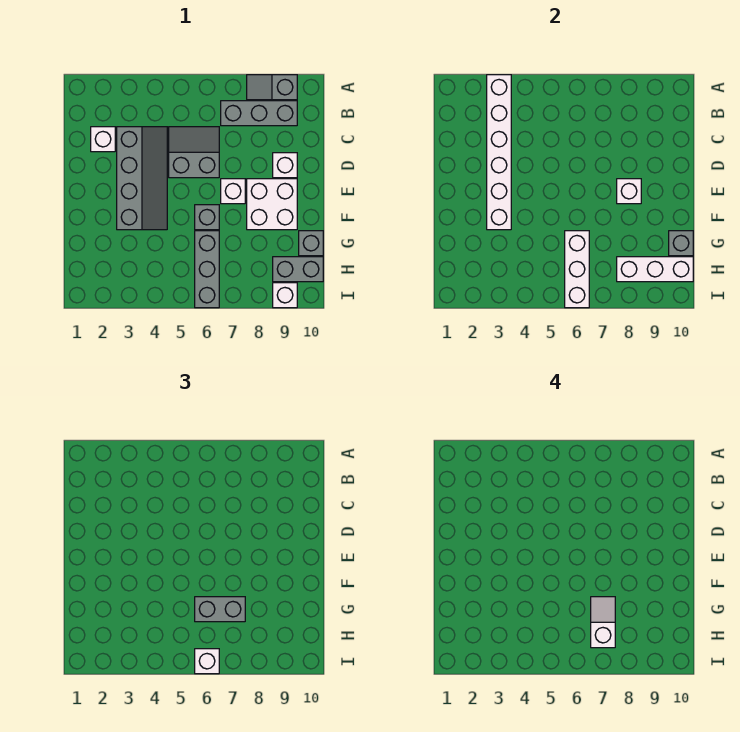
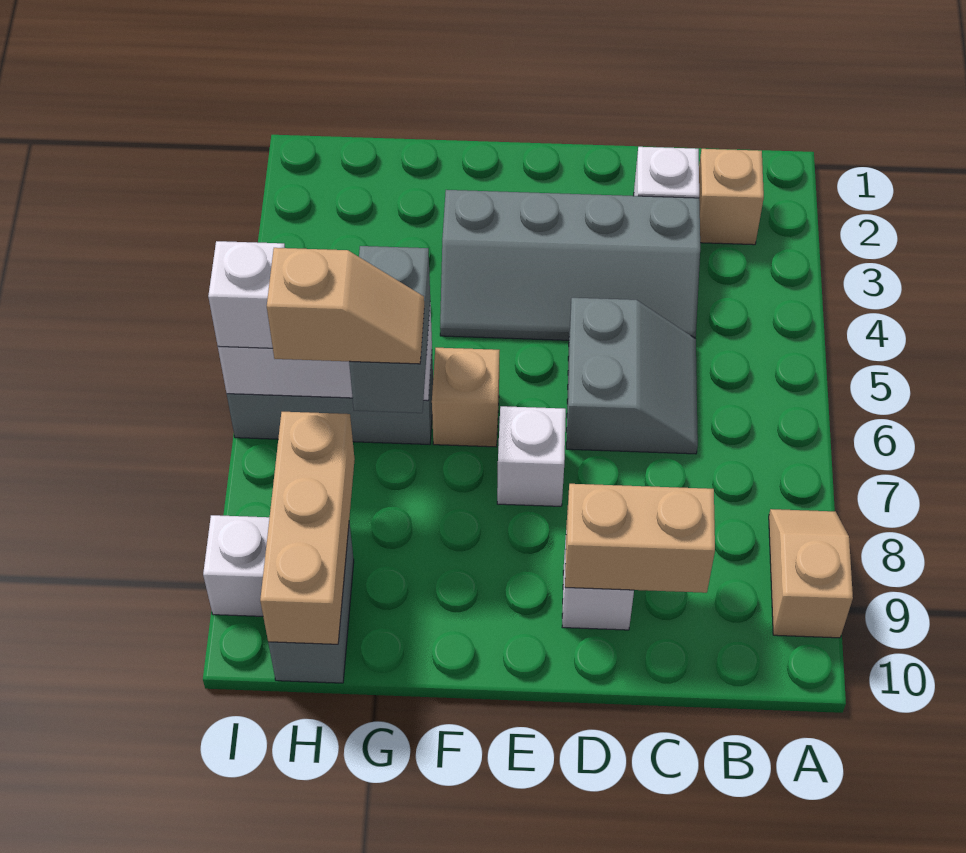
white brick A3:F3 level 2 -> none
grey slope A8:A9 level 1 top 9 -> tan slope A8:A9 level 1 top 9
none -> tan brick B2 level 1
grey brick B7:B9 level 1 -> none
none -> tan brick C9:D9 level 2
white brick E8:F9 level 1 -> none
white brick E8 level 2 -> none
grey brick F6 level 1 -> tan brick F6 level 1
white slope G7:H7 level 4 top H -> tan slope G7:H7 level 4 top H
grey brick G10 level 1 -> none
grey brick G10 level 2 -> none
white brick H8:H10 level 2 -> tan brick H8:H10 level 2

